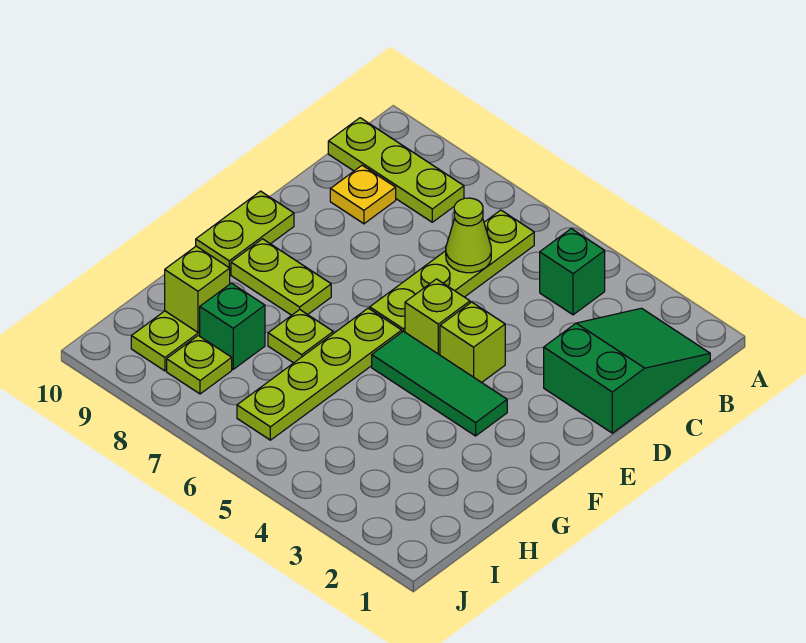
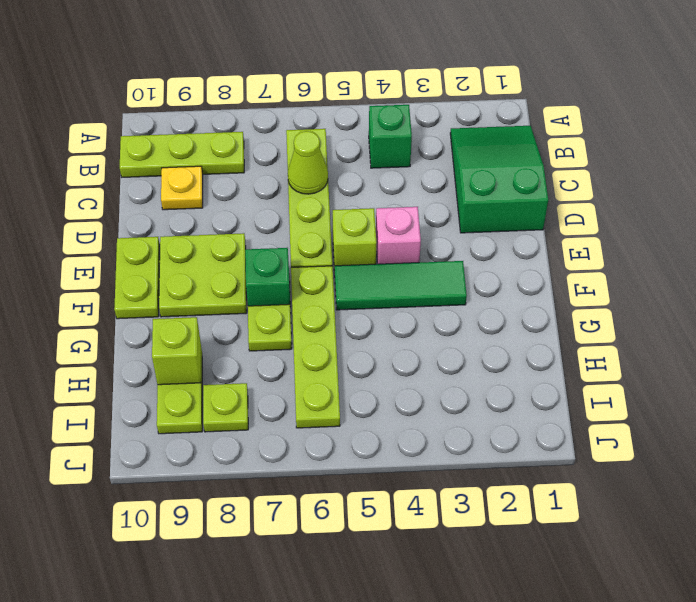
lime brick E4 level 1 -> pink brick E4 level 1
lime plate F8:F9 level 1 -> lime plate E8:F9 level 1
green brick H8 level 1 -> green brick F7 level 1

